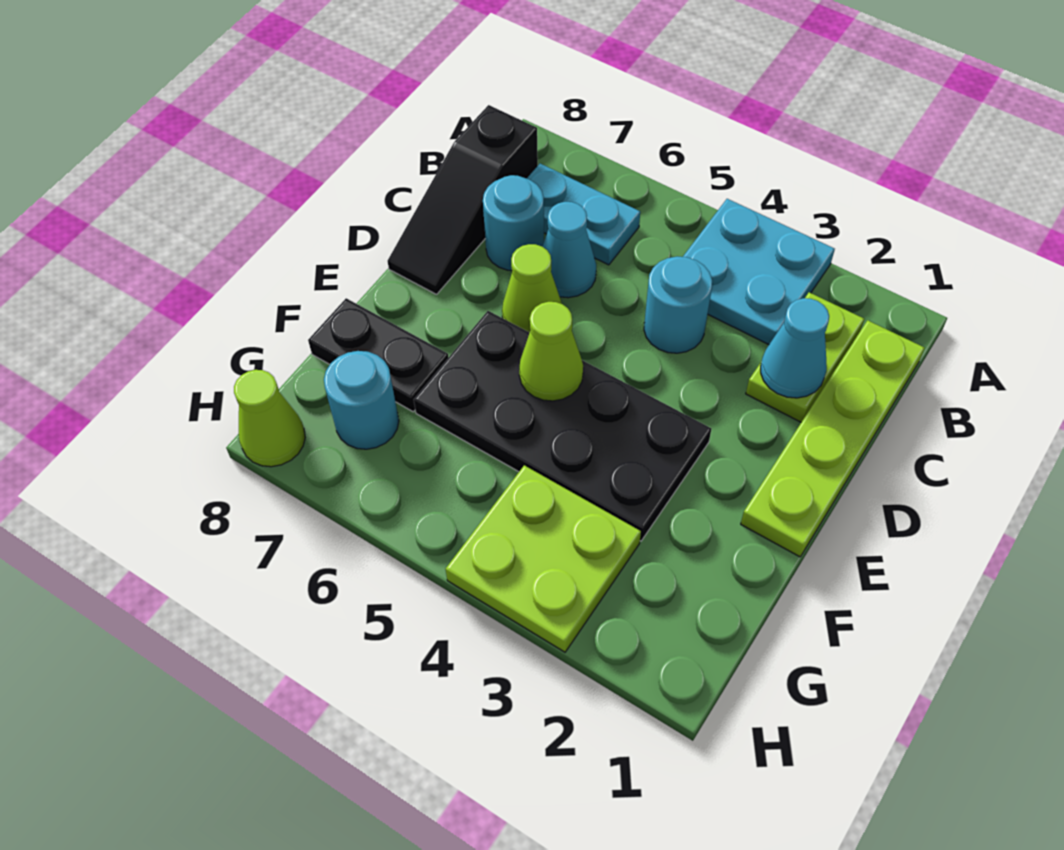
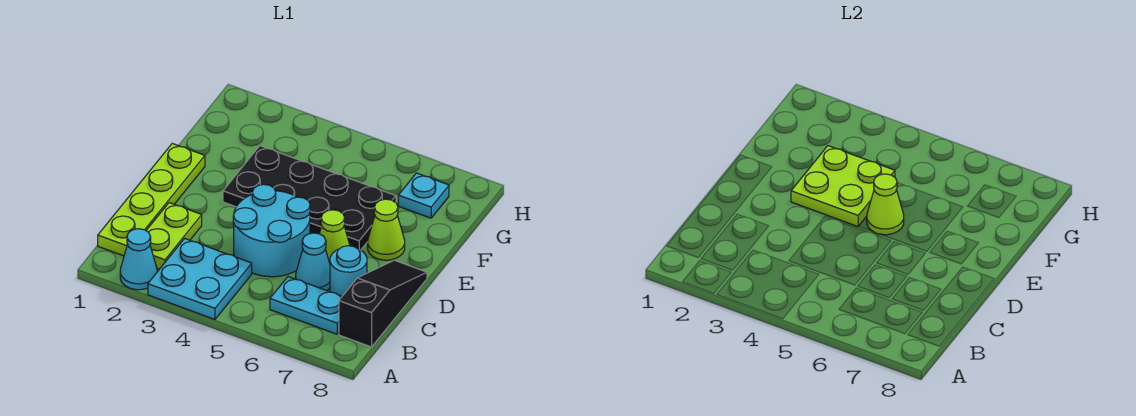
cyan cone C2 level 2 -> cyan cone A2 level 1
cyan round brick C4 level 1 -> cyan round brick C4:D5 level 1
black plate F7:F8 level 1 -> none
lime plate G3:H4 level 1 -> lime plate E3:F4 level 2
cyan round brick G7 level 1 -> cyan plate G7 level 1
lime cone H8 level 1 -> lime cone E7 level 1

